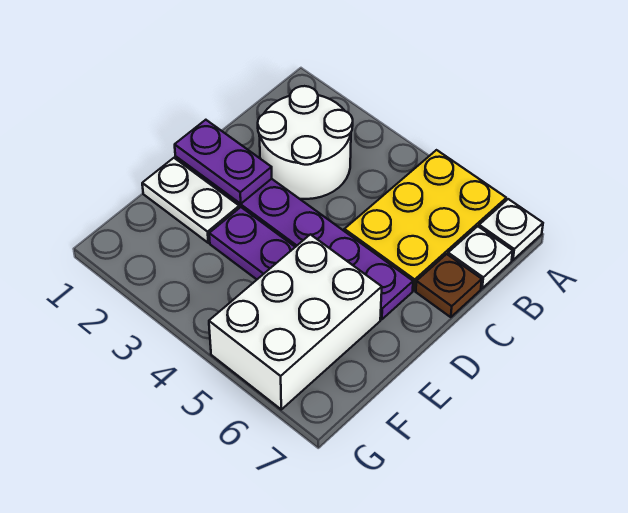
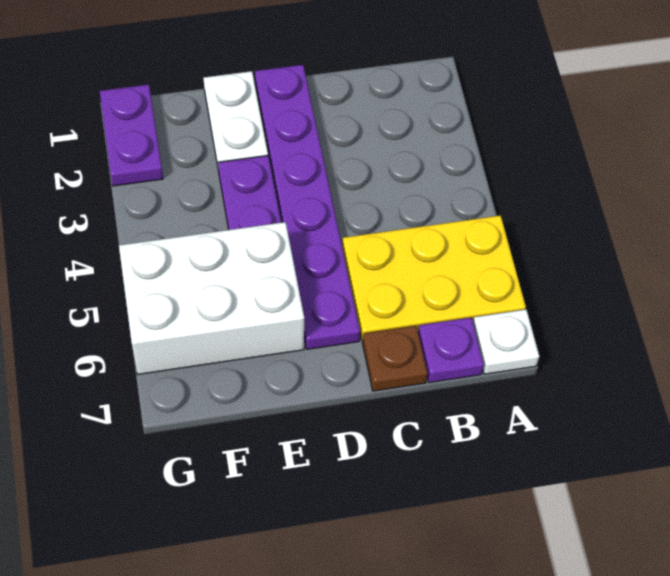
white round brick B2:C3 level 1 -> none
white plate B7 level 1 -> purple plate B7 level 1
purple plate D1:D2 level 2 -> purple plate G1:G2 level 1

